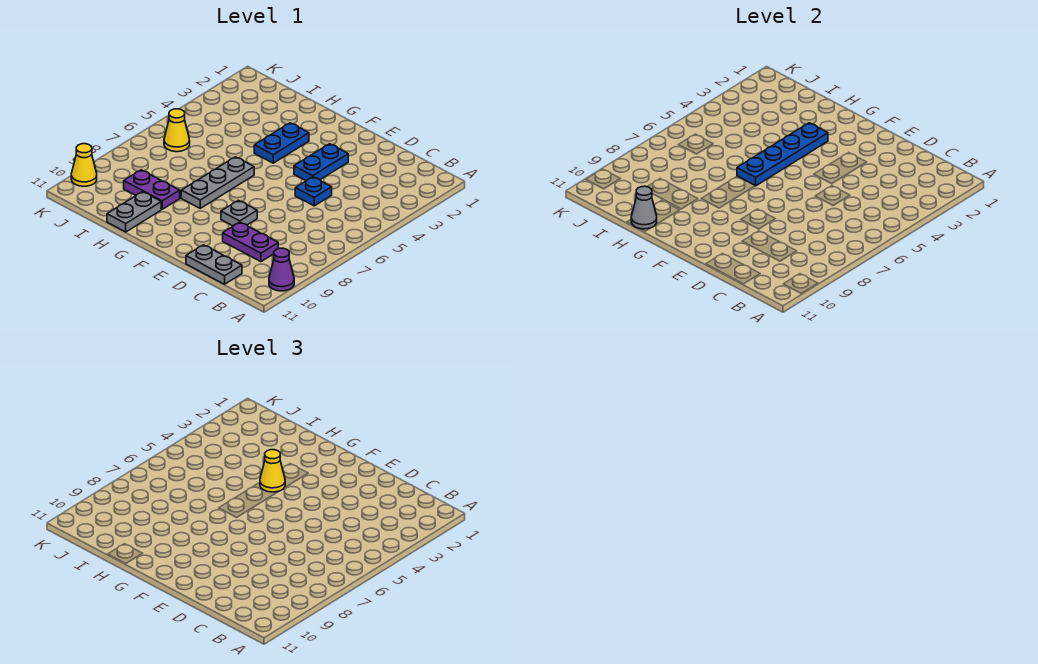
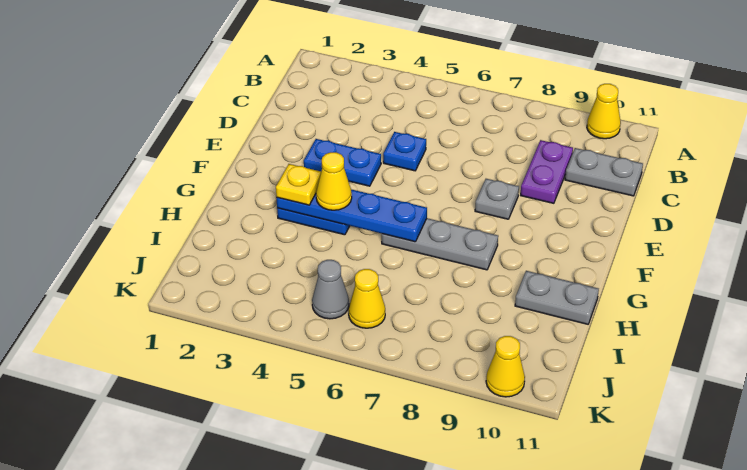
purple cone A10 level 1 -> yellow cone A10 level 1
grey plate C11:D11 level 1 -> grey plate C10:C11 level 1
none -> yellow plate G3 level 3
purple plate H9:I9 level 1 -> none
grey cone H11 level 2 -> grey cone J5 level 1

